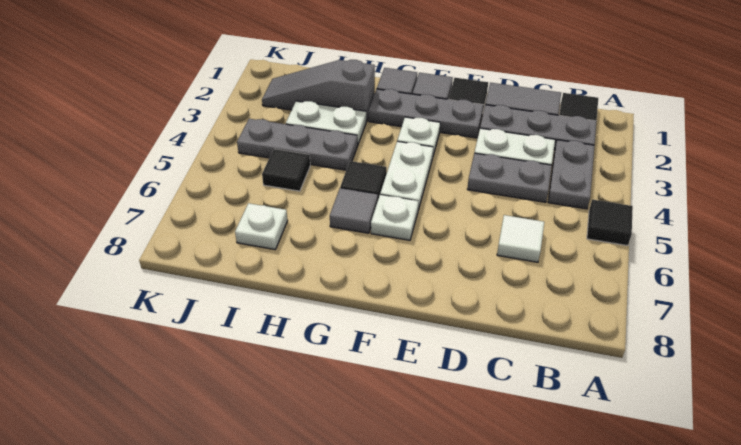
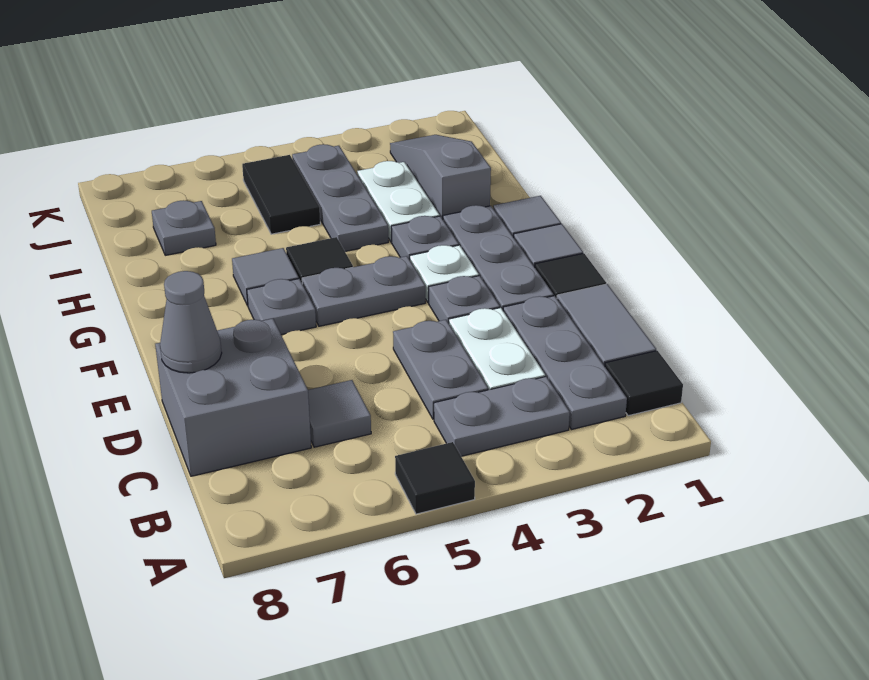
white tile C6 level 1 -> grey tile C6 level 1
none -> grey brick C7:D8 level 1
none -> grey cone D8 level 2
none -> grey plate E3 level 1
white plate F4:F5 level 1 -> grey plate F4:F5 level 1
white plate F6 level 1 -> grey plate F6 level 1
none -> grey plate G3 level 1
black tile I5 level 1 -> black tile I5:J5 level 1
white plate I7 level 1 -> grey plate I7 level 1

